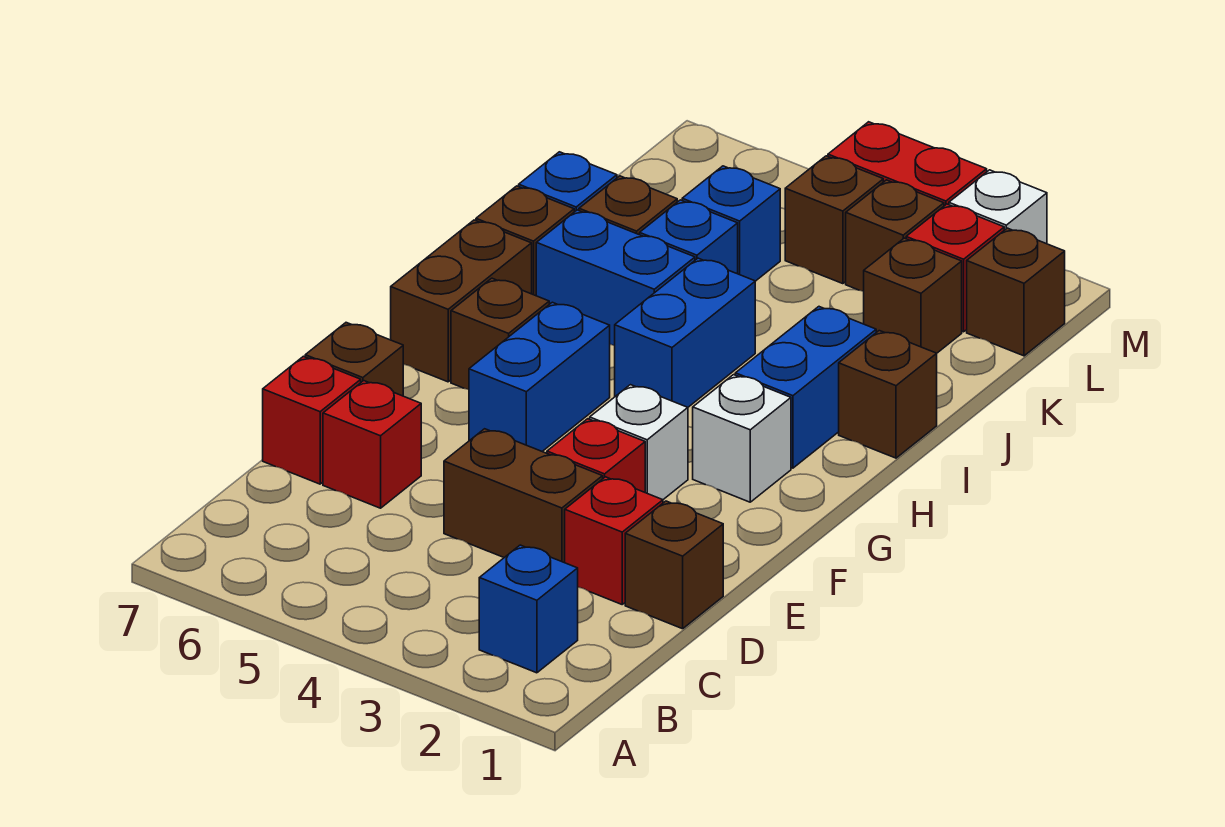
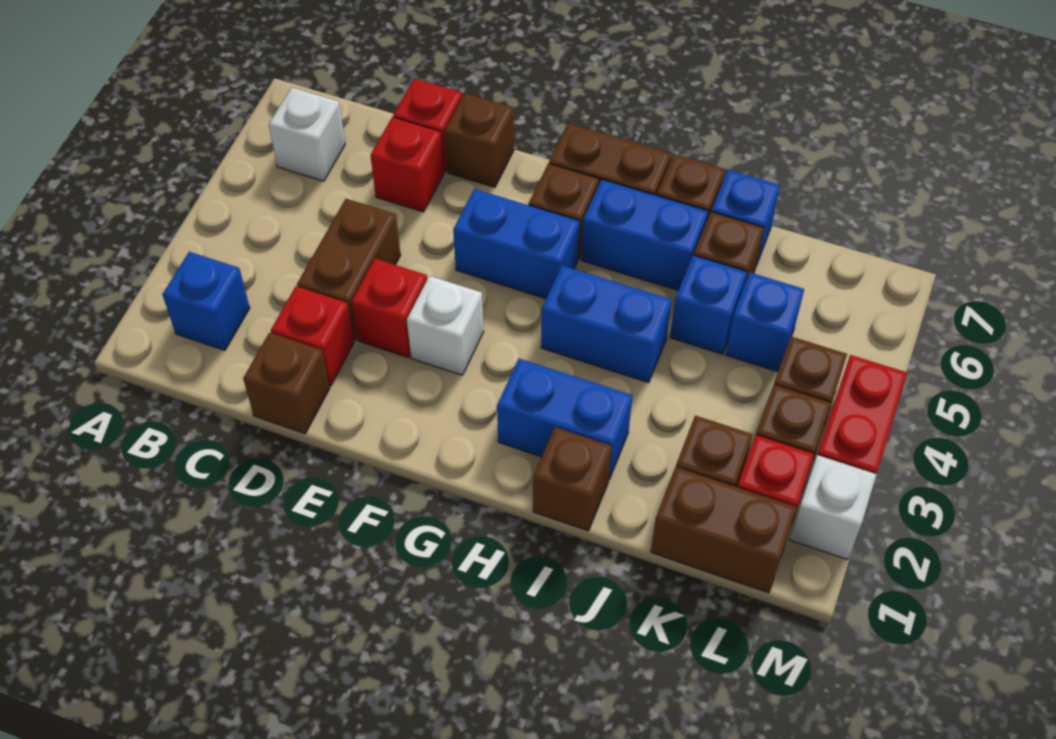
white brick G2 level 1 -> white brick B6 level 1
blue brick I5:I6 level 1 -> blue brick H6:I6 level 1
brown brick L1 level 1 -> brown brick K1:L1 level 1

